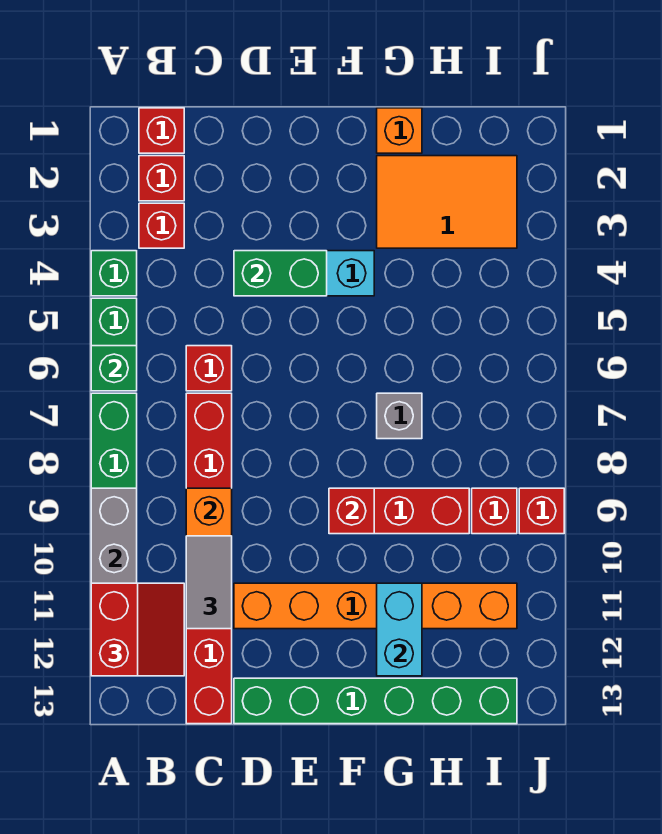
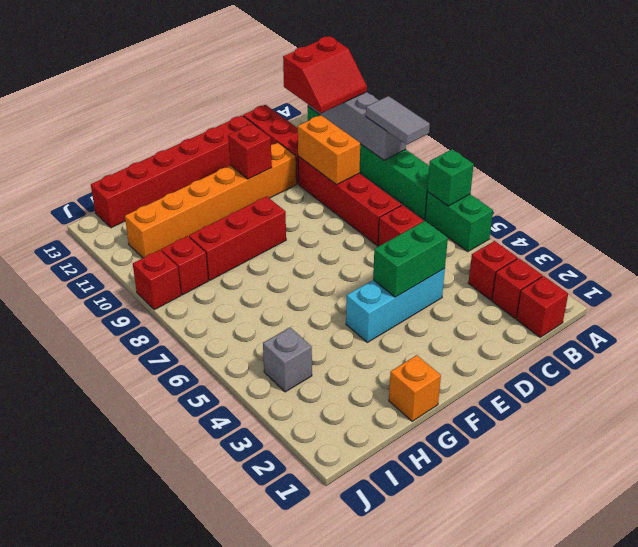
green brick A4 level 1 -> none
red slope A11:B12 level 3 top A -> red slope A11:B12 level 3 top 12
grey tile C10:C11 level 3 -> grey tile A8:A9 level 3
green brick D13:I13 level 1 -> red brick D13:I13 level 1
red brick F9 level 2 -> red brick E11 level 2
orange tile G2:I3 level 1 -> none
grey brick G7 level 1 -> grey brick I4 level 1
cyan brick G11:G12 level 2 -> none

